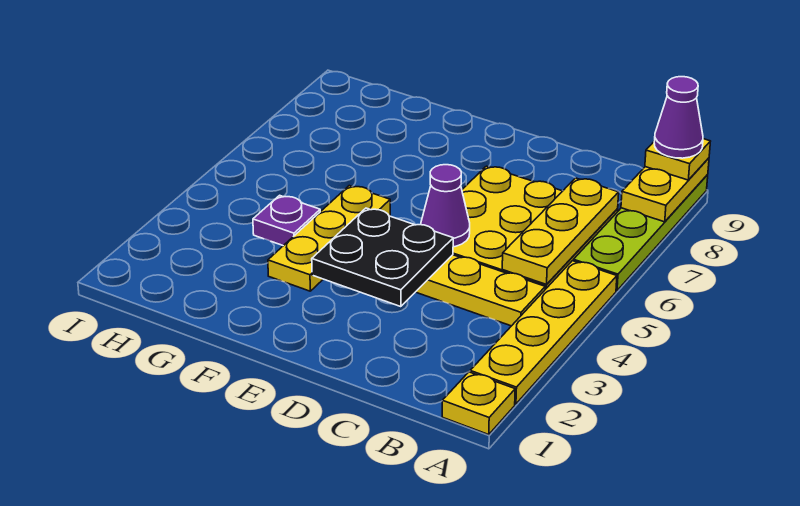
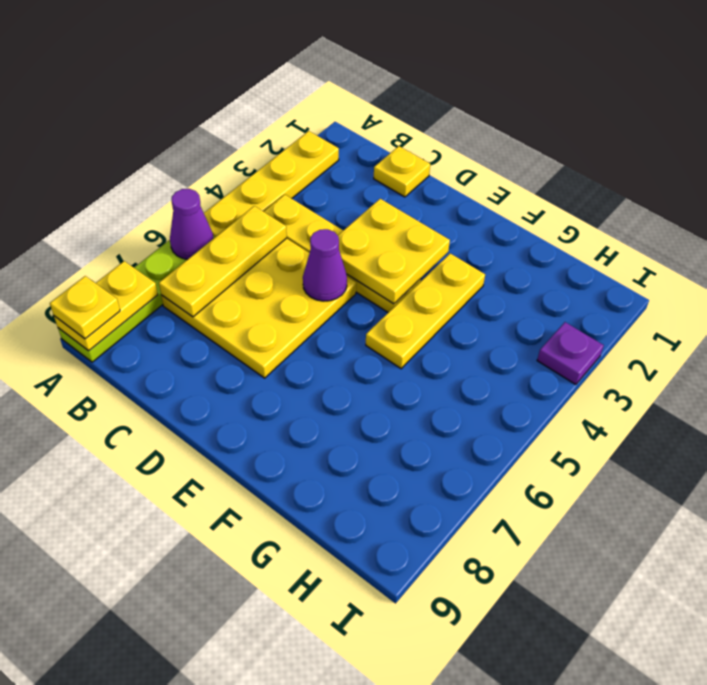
yellow plate A1 level 1 -> yellow plate C1 level 1
purple cone A9 level 4 -> purple cone A6 level 2
black plate D3:E4 level 2 -> yellow plate D3:E4 level 2
purple plate G4 level 1 -> purple plate I3 level 1

